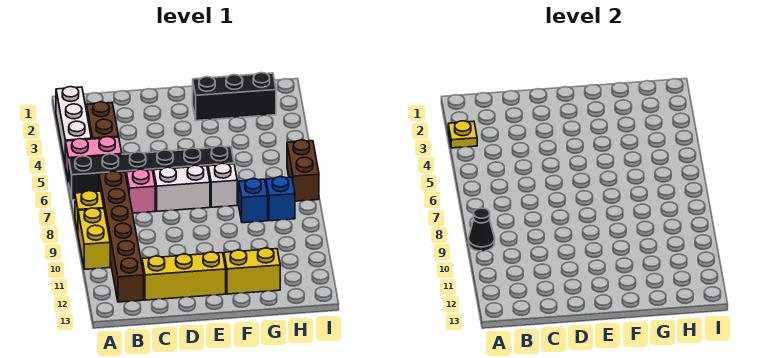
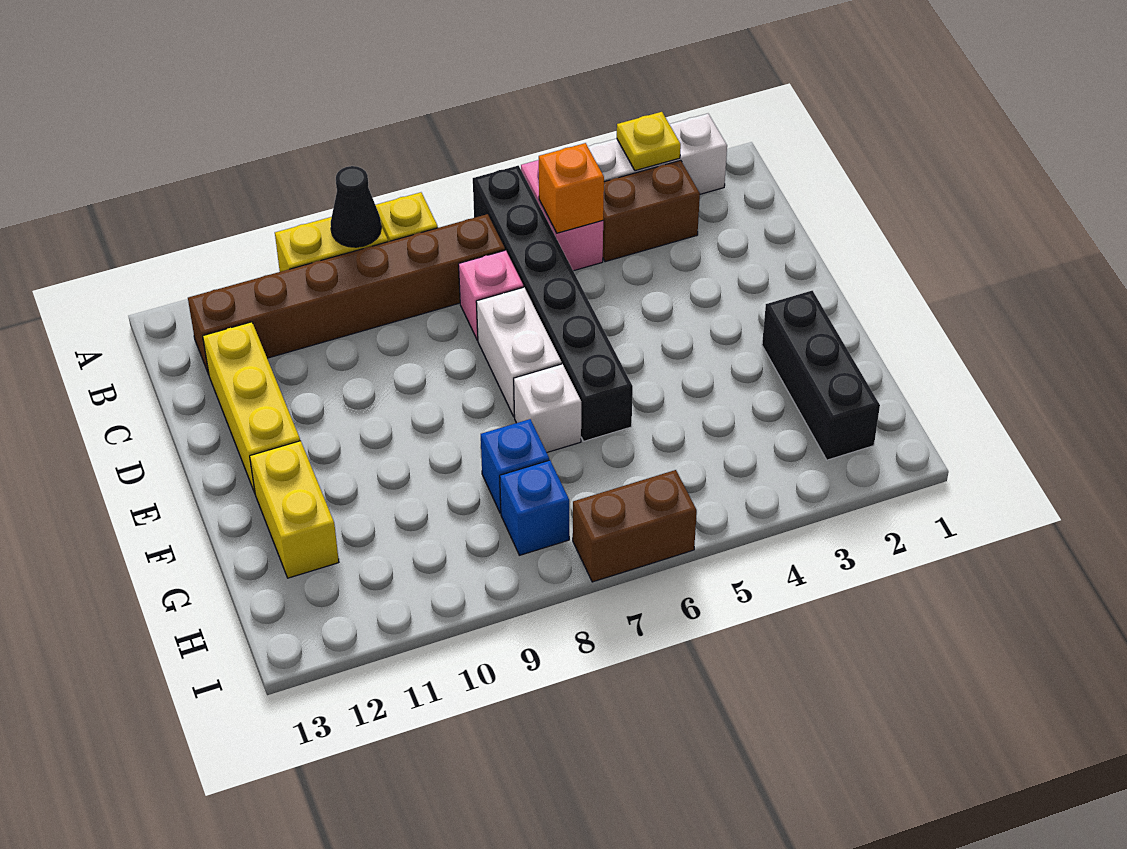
none -> orange brick B5 level 2

